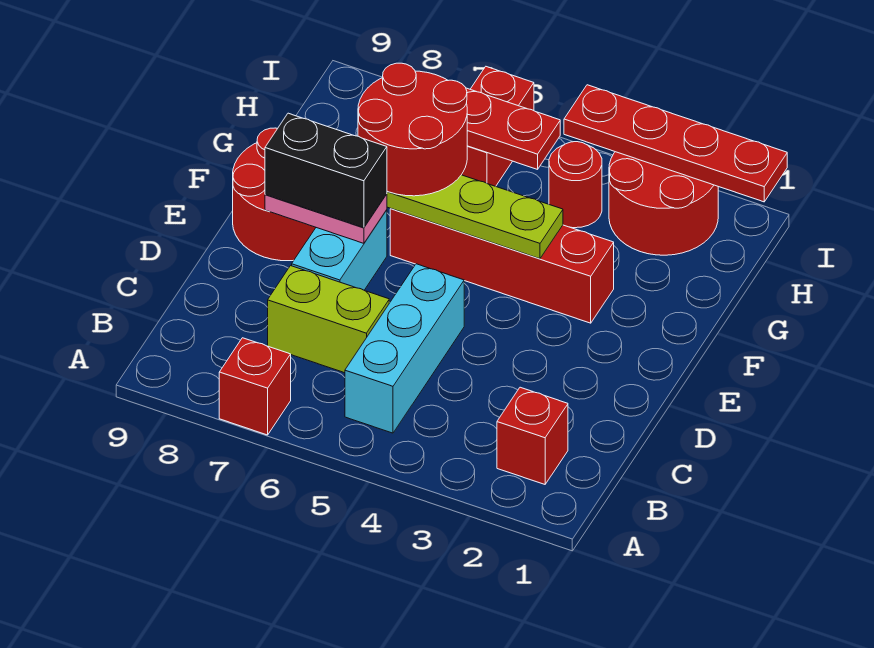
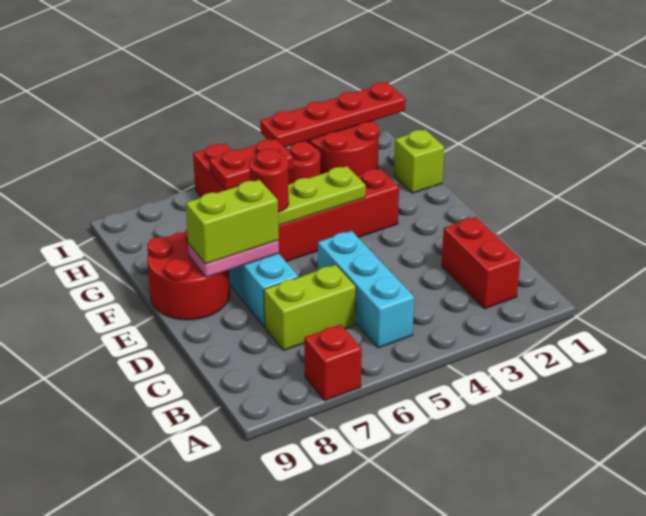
red brick B2 level 1 -> red brick B2:C2 level 1
black brick E7:E8 level 3 -> lime brick E7:E8 level 3
red round brick F6:G7 level 3 -> red round brick F6 level 3
none -> lime brick G1 level 1

